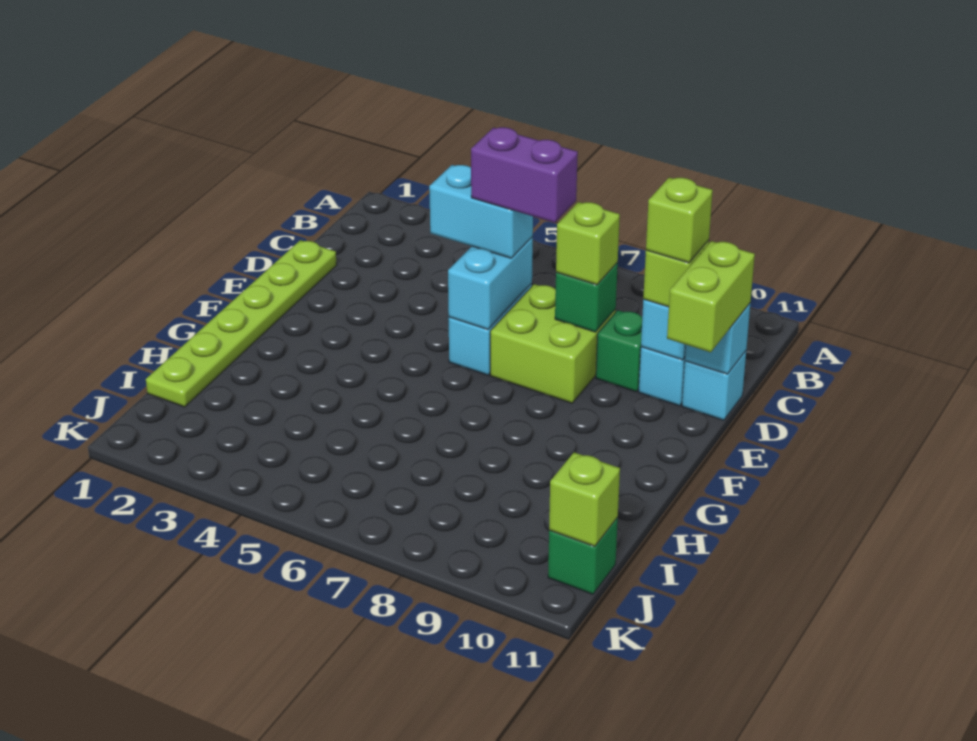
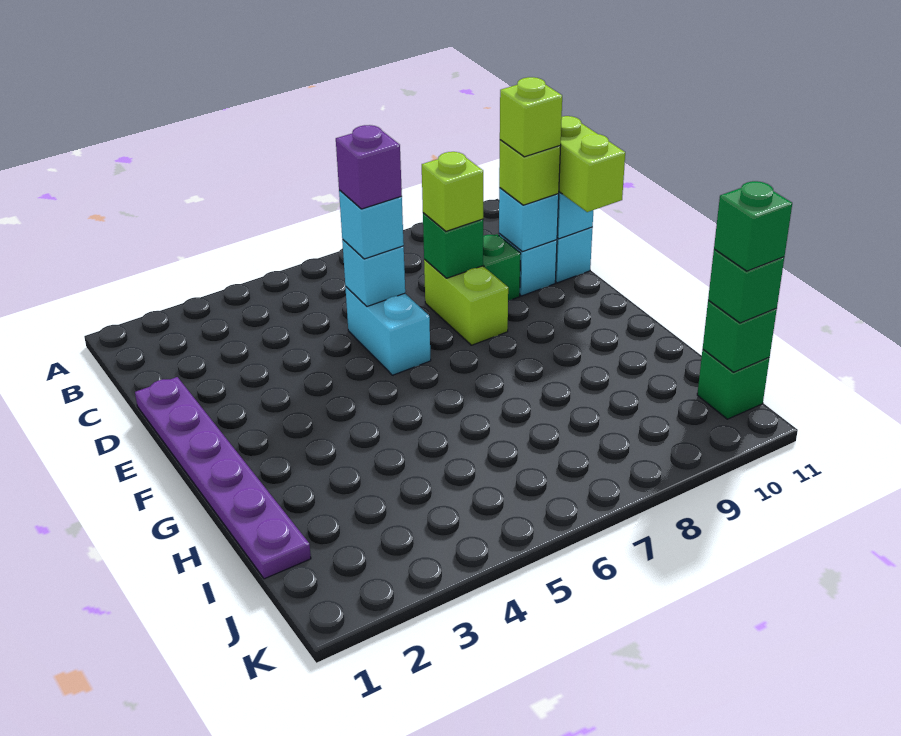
lime plate D1:I1 level 1 -> purple plate D1:I1 level 1
cyan brick D5:D6 level 3 -> cyan brick D6 level 3
cyan brick D6:E6 level 2 -> cyan brick D6 level 2
purple brick D6:D7 level 4 -> purple brick D6 level 4
lime brick D7:E8 level 1 -> lime brick D8:E8 level 1
lime brick J11 level 2 -> green brick J11 level 2
none -> green brick J11 level 3
none -> green brick J11 level 4

